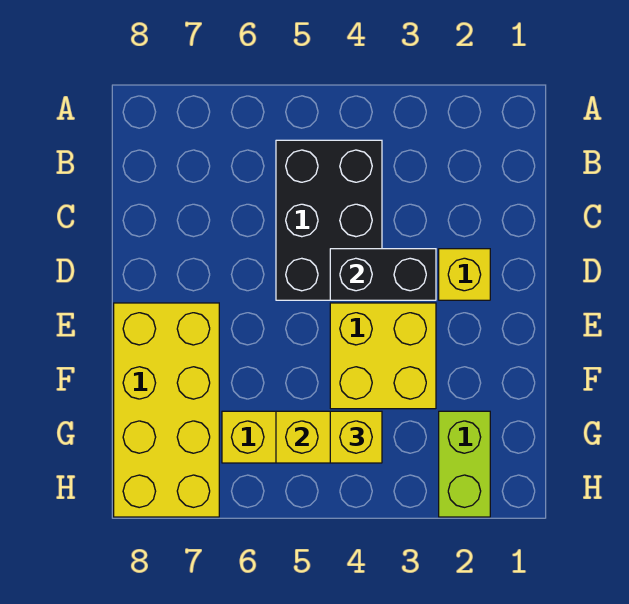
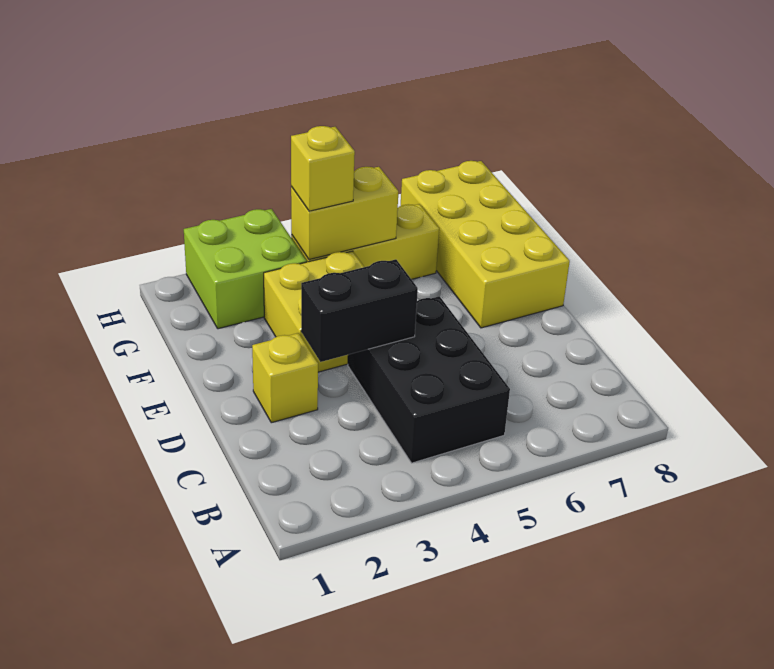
lime brick G2:H2 level 1 -> lime brick G2:H3 level 1

